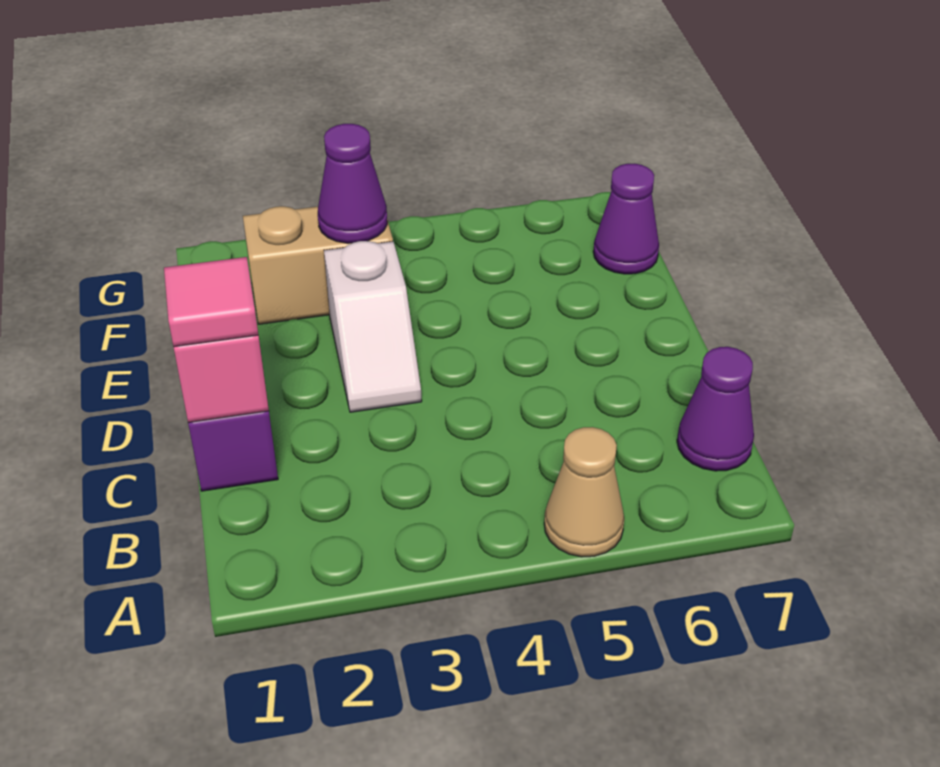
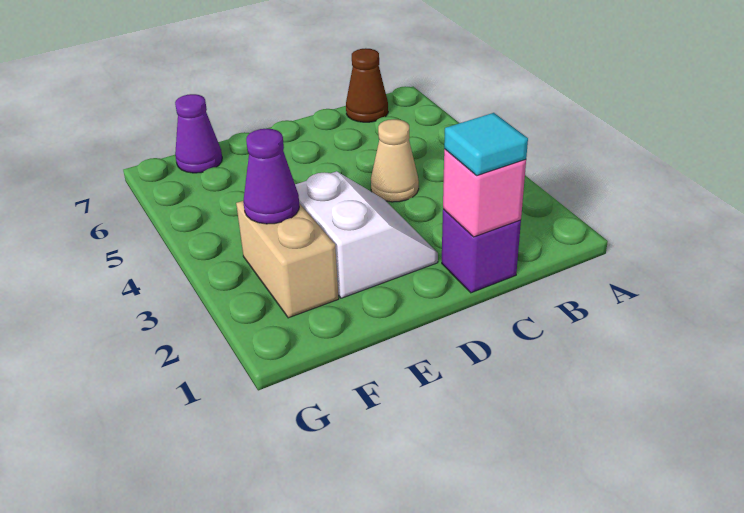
tan cone A5 level 1 -> tan cone C4 level 1
purple cone B7 level 1 -> brown cone B7 level 1
pink tile C1 level 3 -> cyan tile C1 level 3
white slope D3:E3 level 1 top E -> white slope D2:E3 level 1 top E

